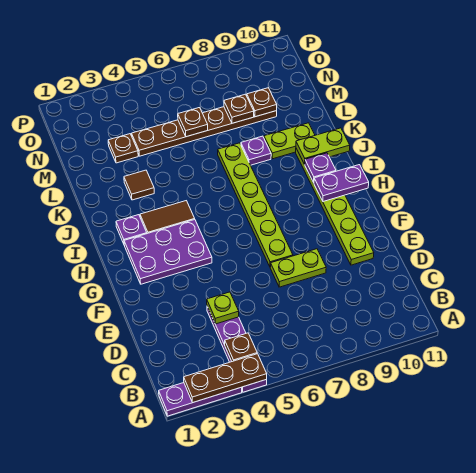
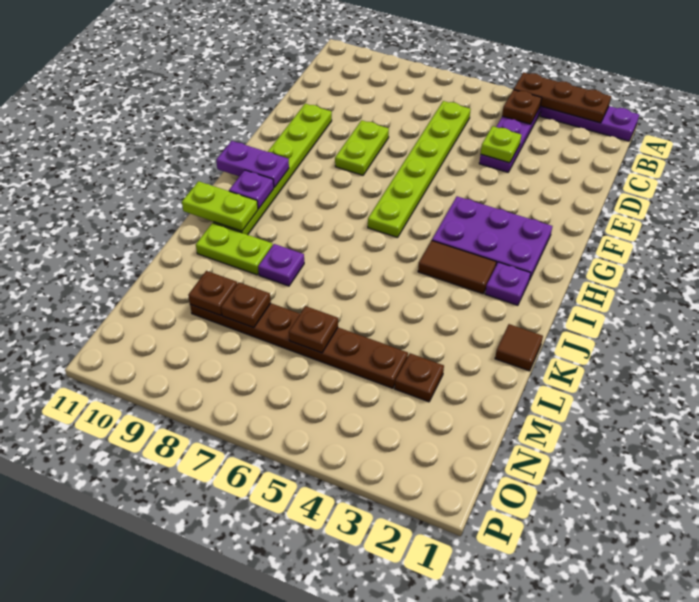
lime plate E7:E8 level 1 -> lime plate E8:F8 level 1
lime plate F7:K7 level 1 -> lime plate C6:H6 level 1
brown tile K3 level 1 -> brown tile K1 level 1

